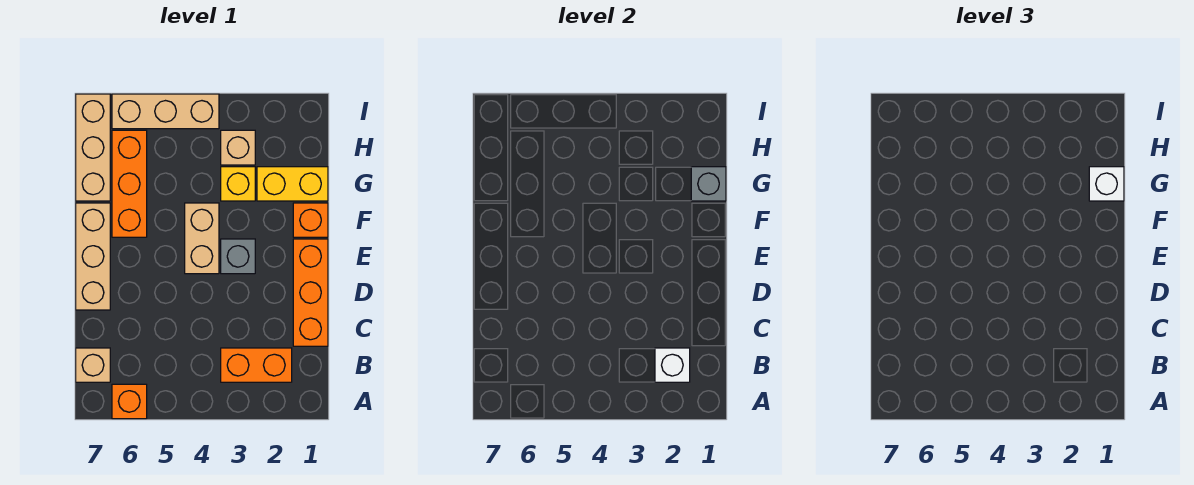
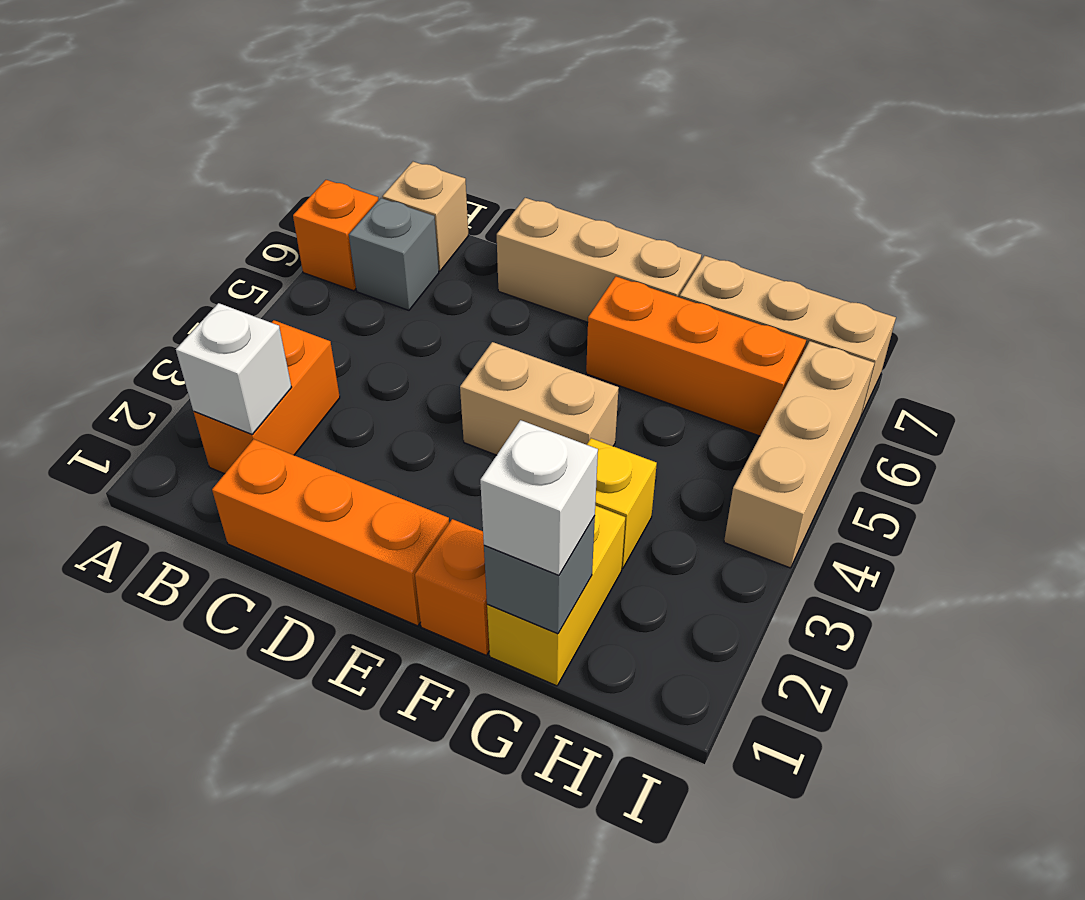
grey brick E3 level 1 -> grey brick B6 level 1
tan brick H3 level 1 -> none

